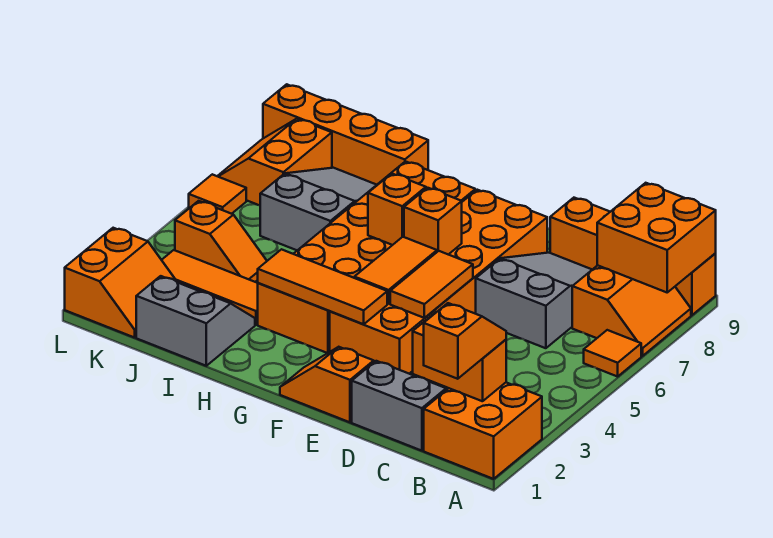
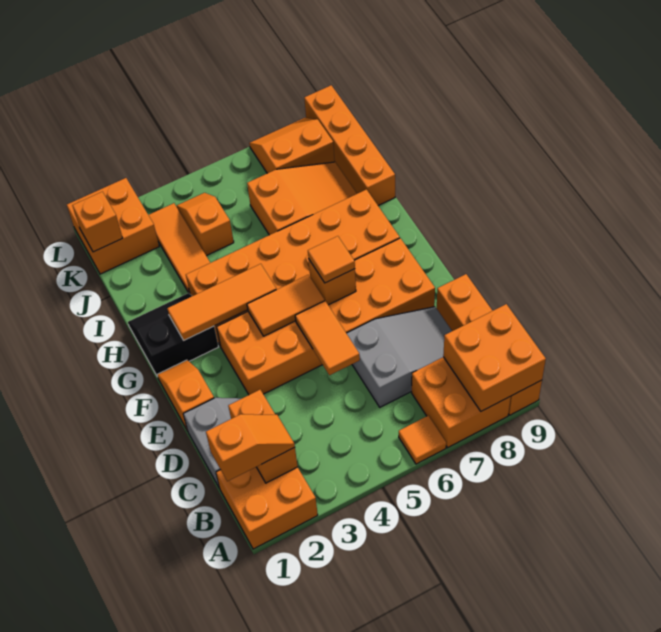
orange slope A7:B8 level 1 top B -> orange brick A7:B8 level 1
orange tile E4:E5 level 2 -> orange tile D5:E5 level 2
orange tile F3:H3 level 2 -> orange tile G2:G4 level 2
none -> black slope G1:H2 level 1 top G
orange brick G6 level 2 -> orange brick K1 level 2
grey slope I1:J2 level 1 top 1 -> none
grey slope I6:J8 level 1 top 6 -> orange slope I6:J8 level 1 top 6
orange slope J4:K4 level 1 top K -> orange slope J4:K4 level 1 top J
orange slope K1:L2 level 1 top L -> orange brick K1:L2 level 1
orange tile L6 level 1 -> orange tile F6 level 3

